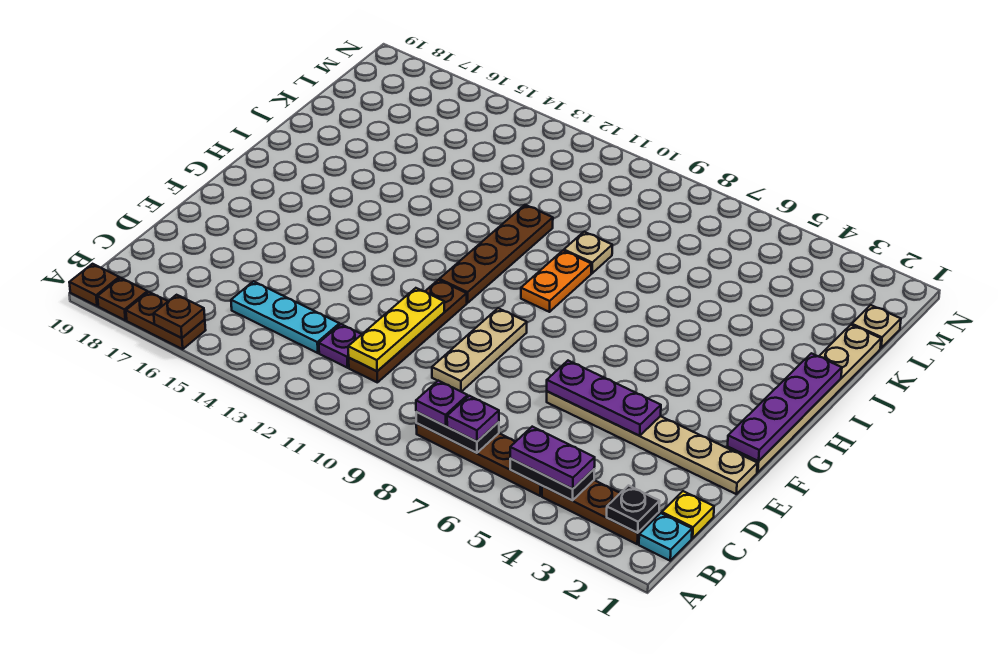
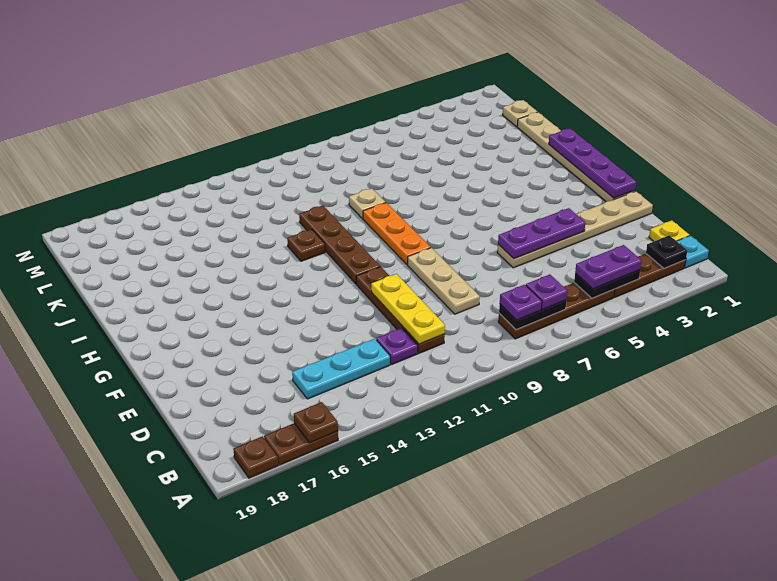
brown plate A19 level 1 -> brown plate I12 level 1
orange plate H9:I9 level 1 -> orange plate G9:I9 level 1

